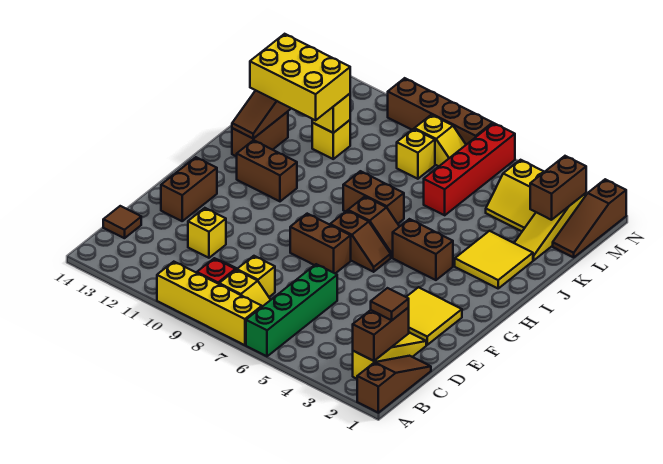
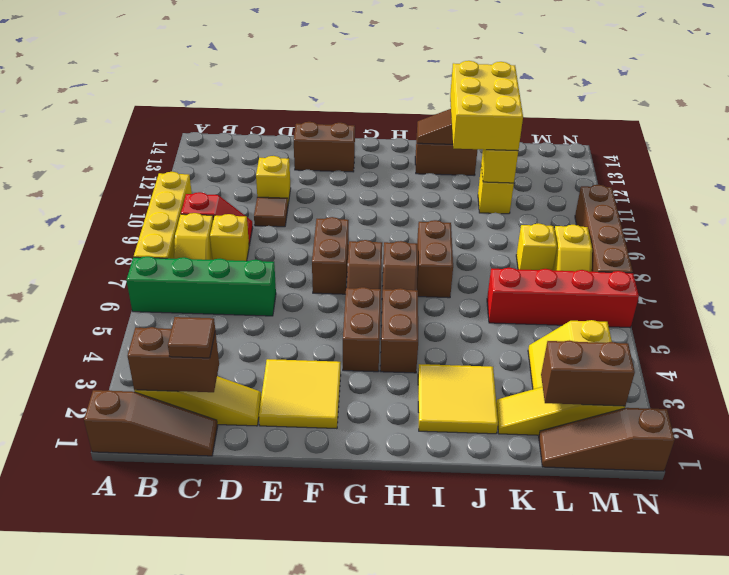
brown tile C14 level 1 -> brown tile D10 level 1
brown brick H11:H12 level 1 -> brown brick G4:G5 level 1

